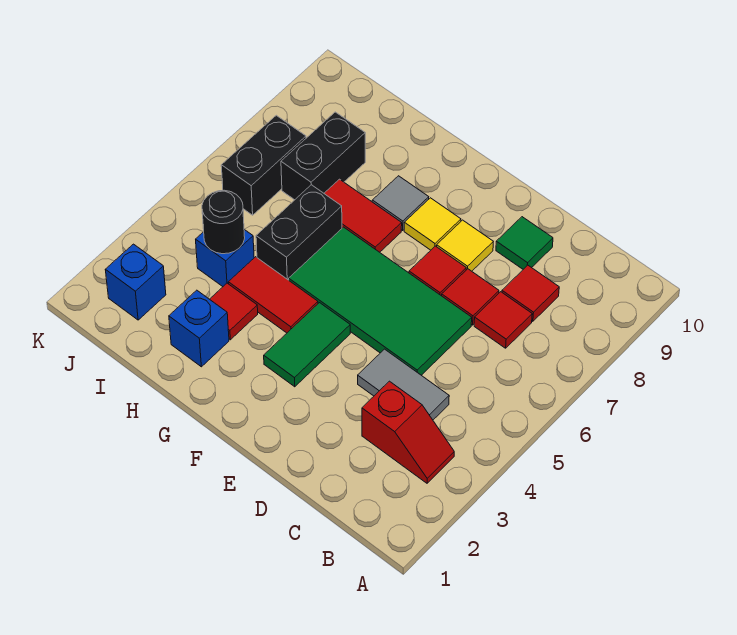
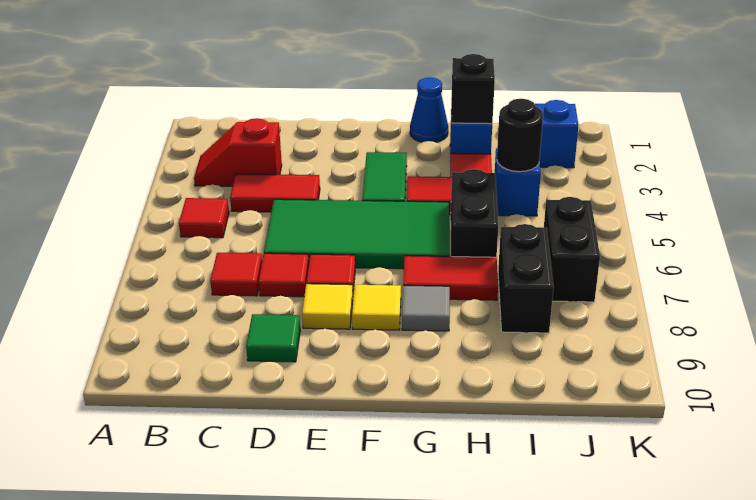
grey tile C4:D4 level 1 -> red tile C4:D4 level 1
red tile C8 level 1 -> red tile B5 level 1
none -> blue cone G1 level 1
none -> black brick H2 level 2

